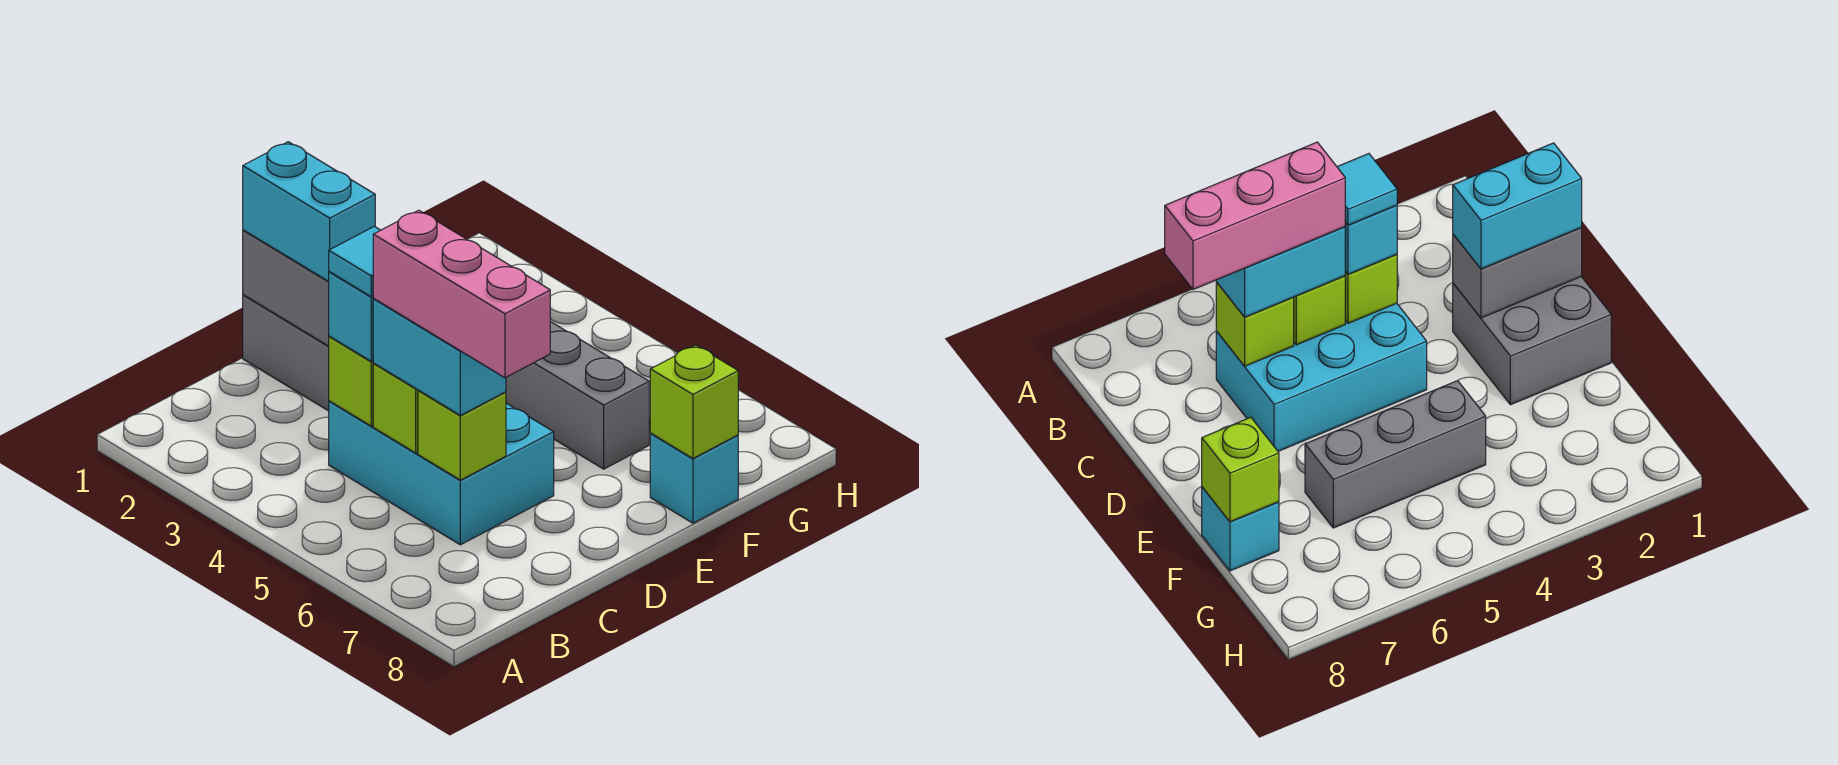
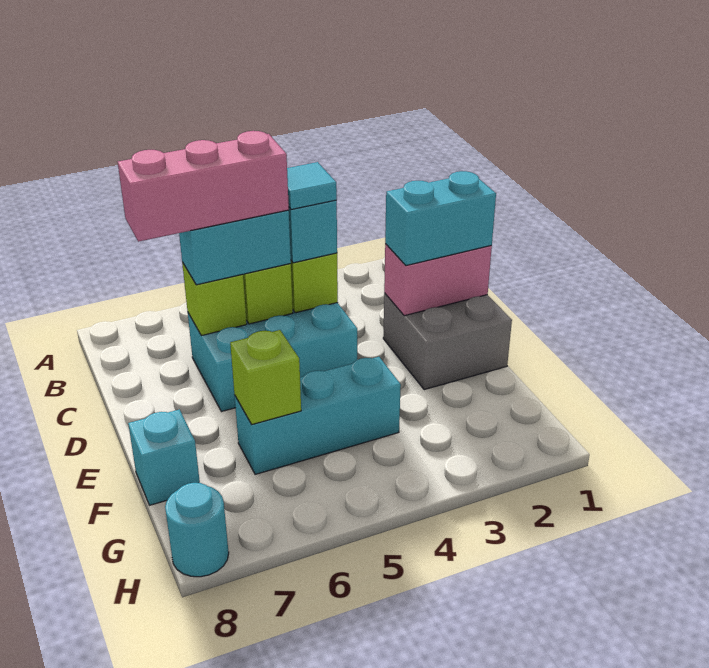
grey brick D1:D2 level 2 -> pink brick D1:D2 level 2
grey brick F4:F6 level 1 -> cyan brick F4:F6 level 1
lime brick F8 level 2 -> lime brick F6 level 2
none -> cyan round brick H8 level 1

